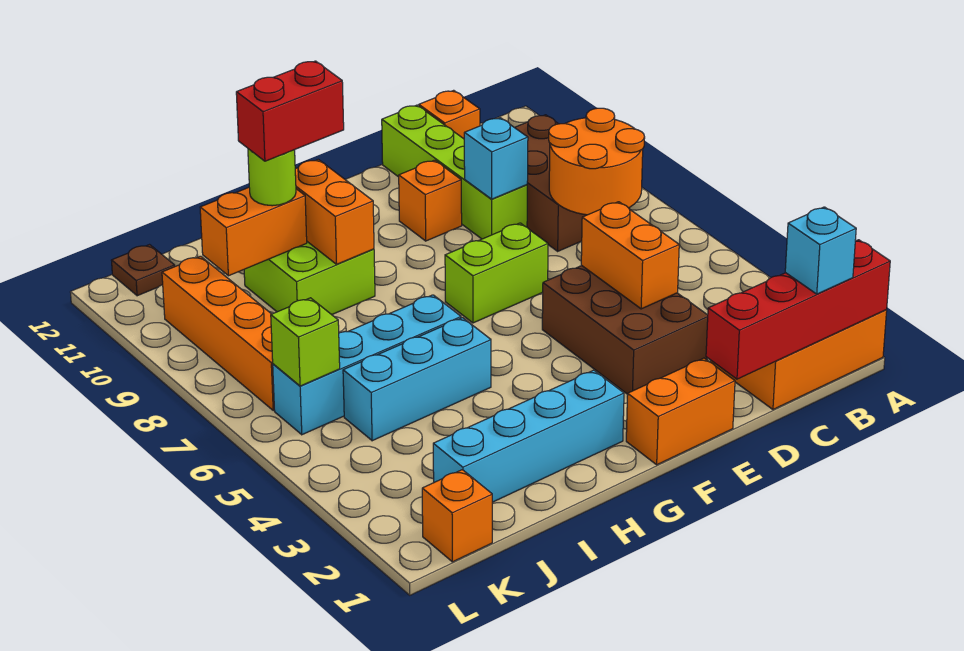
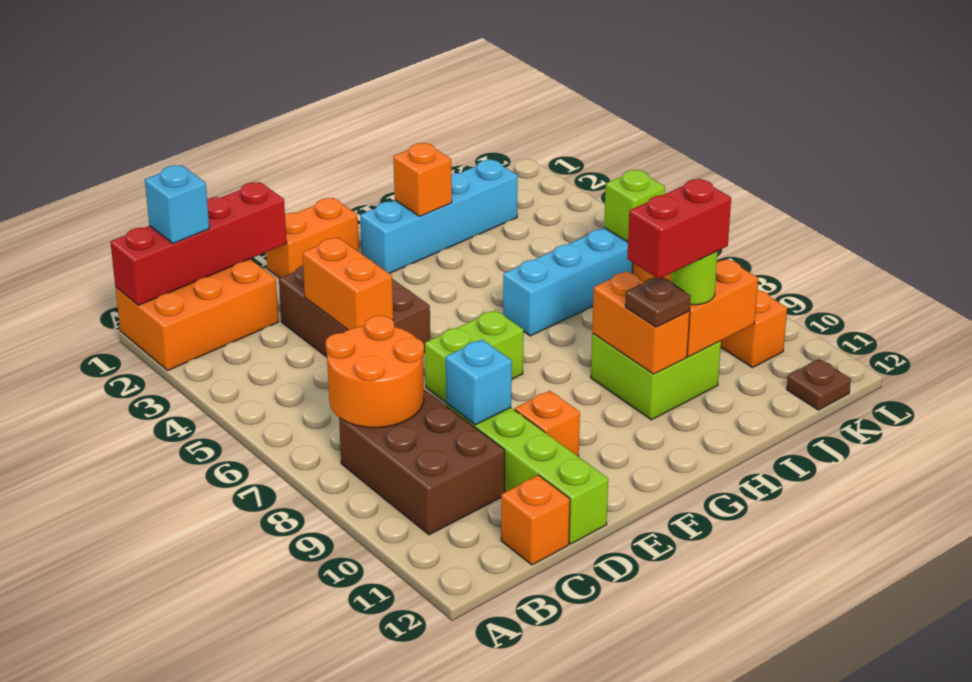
cyan brick H5:J5 level 1 -> none
none -> brown plate H10 level 3
orange brick K1 level 1 -> orange brick H2 level 2

